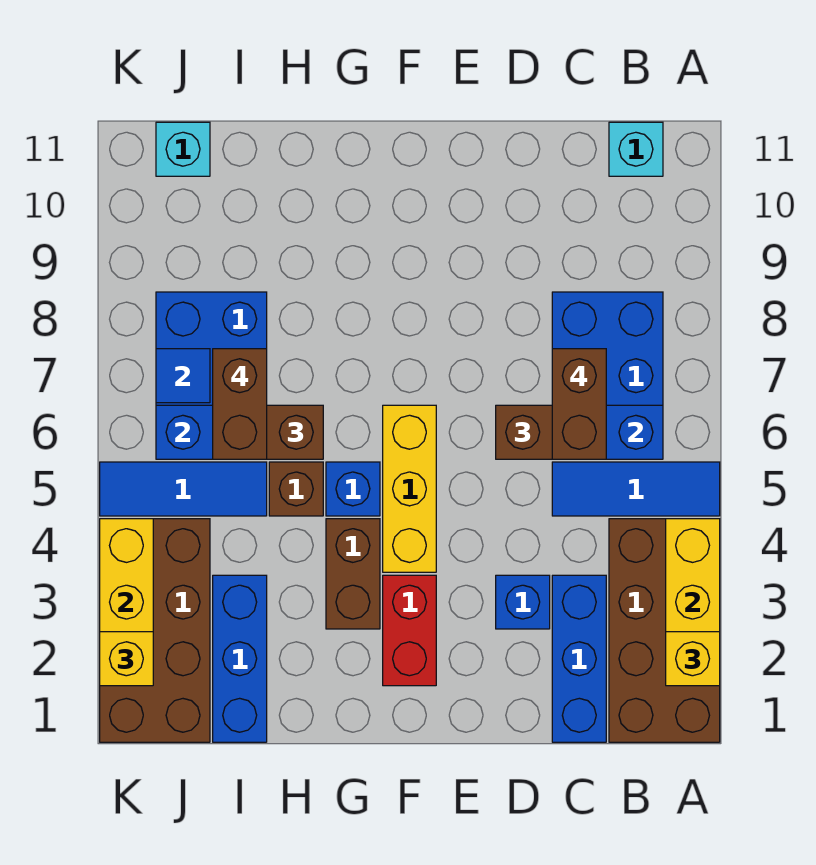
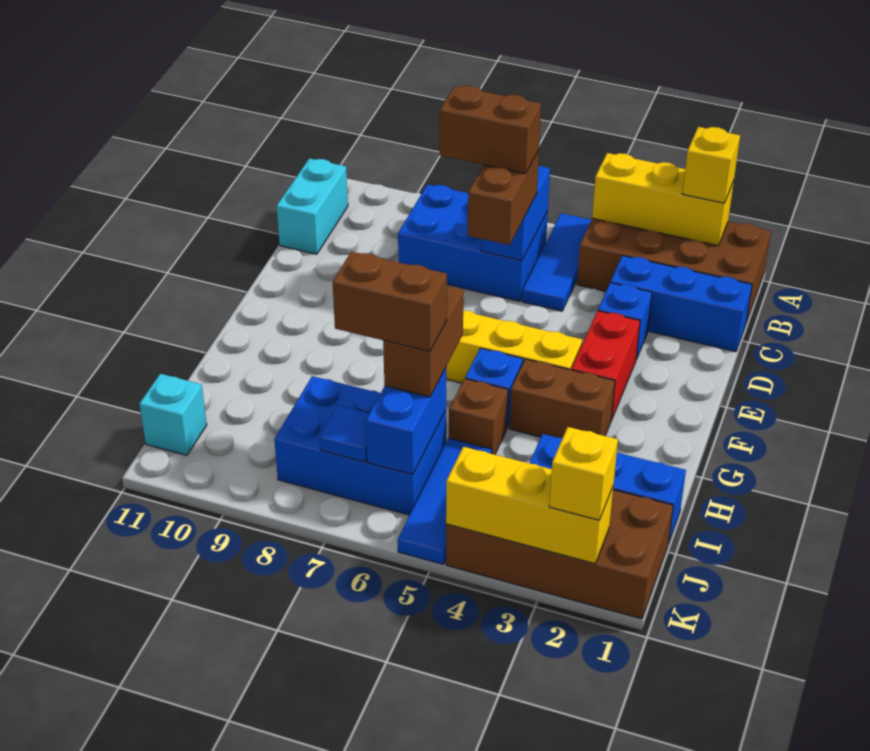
cyan brick B11 level 1 -> cyan brick B11:C11 level 1
red brick F2:F3 level 1 -> red brick E3:F3 level 1

